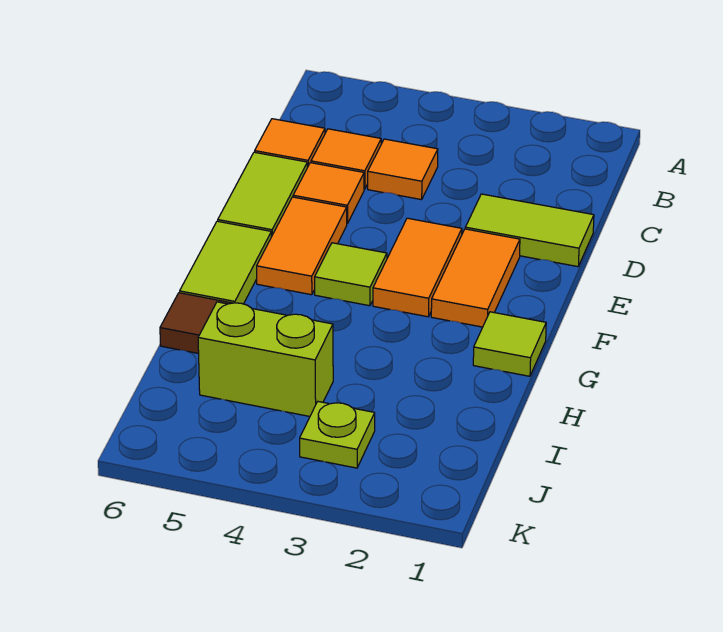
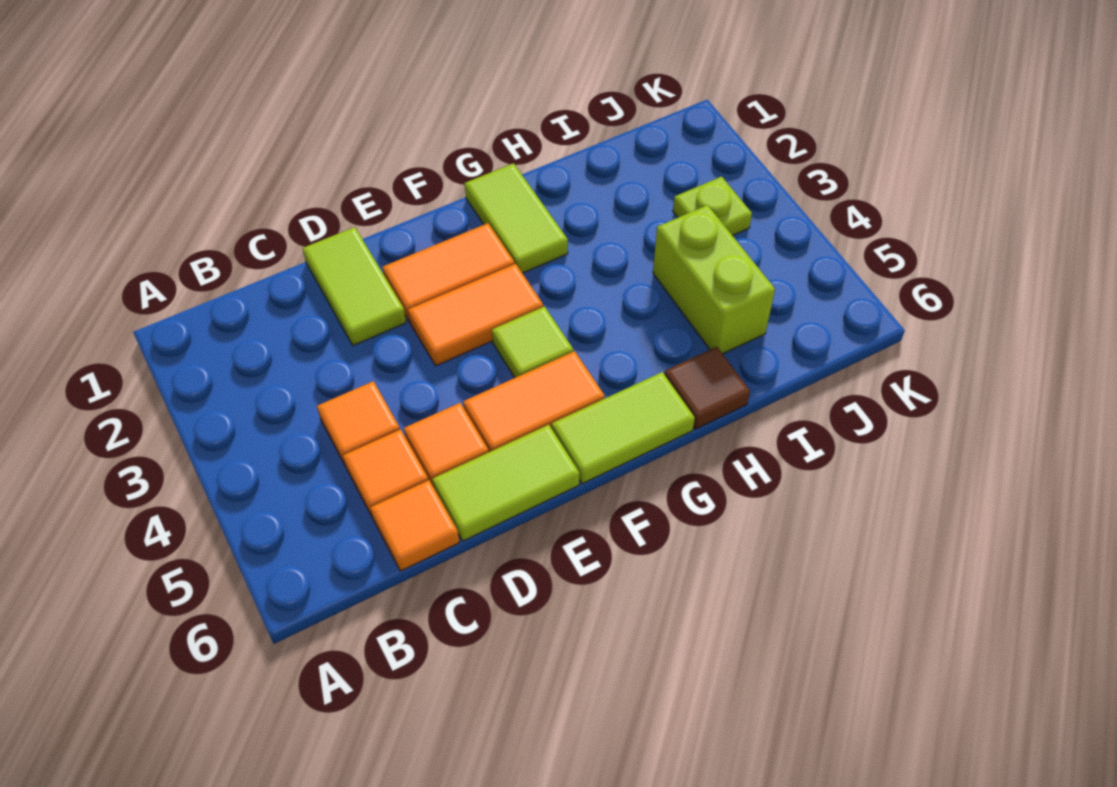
lime tile G1 level 1 -> lime tile G1:G2 level 1

